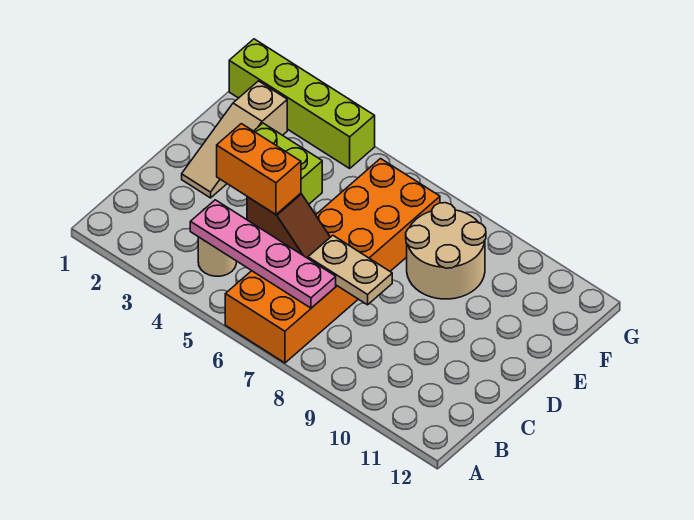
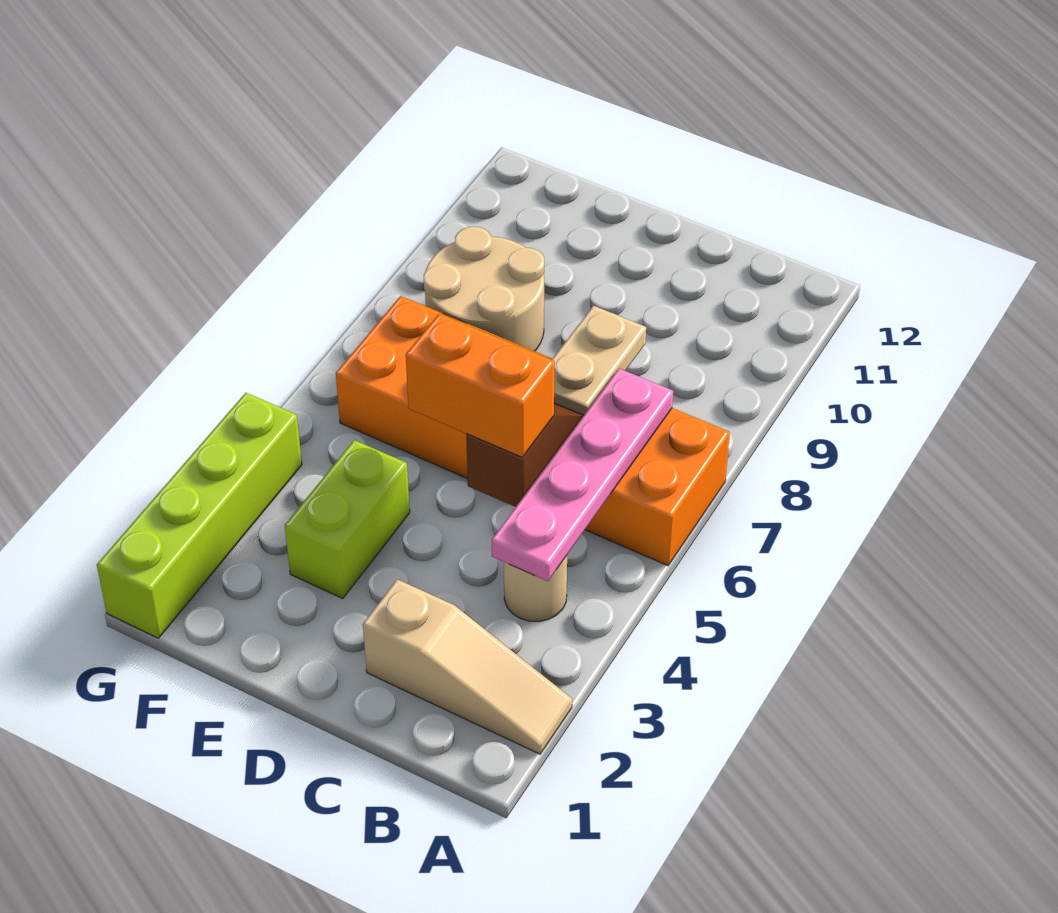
orange brick C4:C5 level 3 -> orange brick C5:D5 level 3
tan slope D2:F2 level 1 top F -> tan slope A2:C2 level 1 top C

